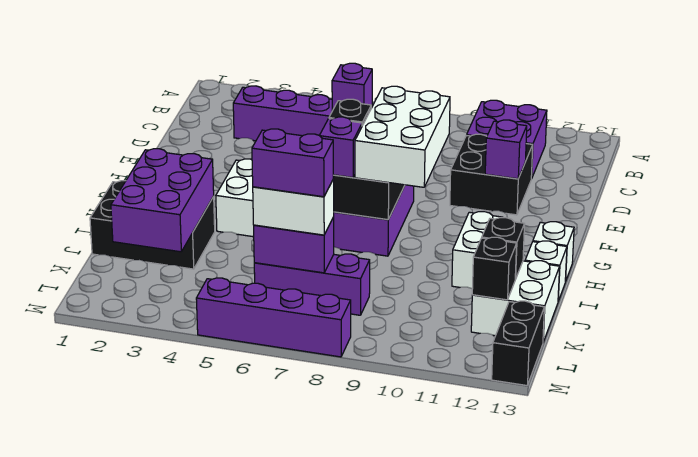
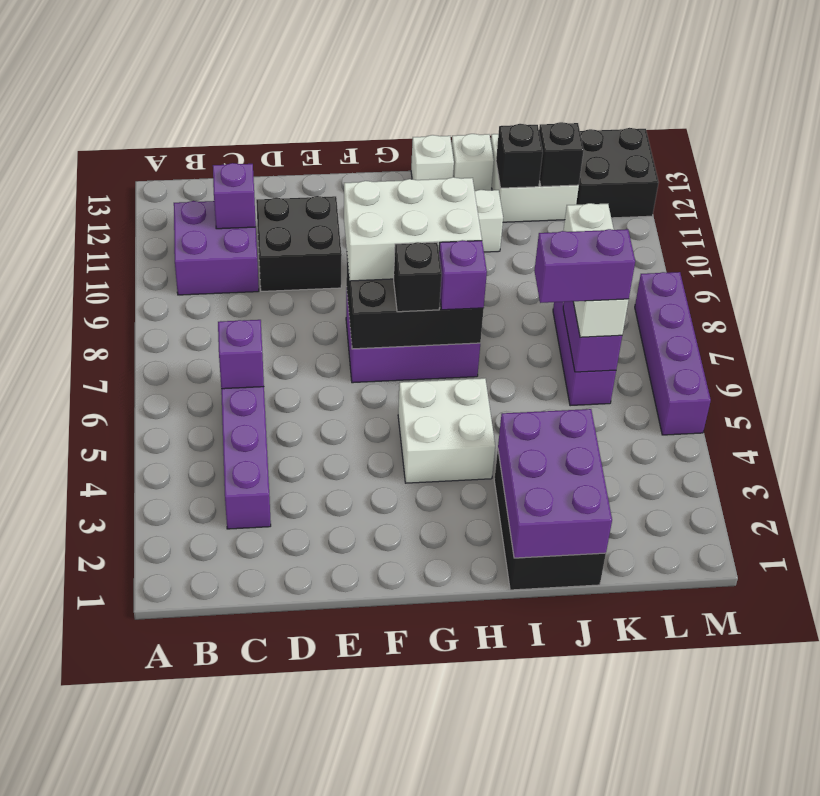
purple brick E11 level 2 -> purple brick C11 level 2
purple brick I2:K3 level 2 -> purple brick I1:J3 level 2
white brick K6:K7 level 3 -> white brick K6:K8 level 3
purple brick K6:K7 level 4 -> purple brick J6:K6 level 4
black brick L13:M13 level 1 -> black brick L12:M13 level 1

